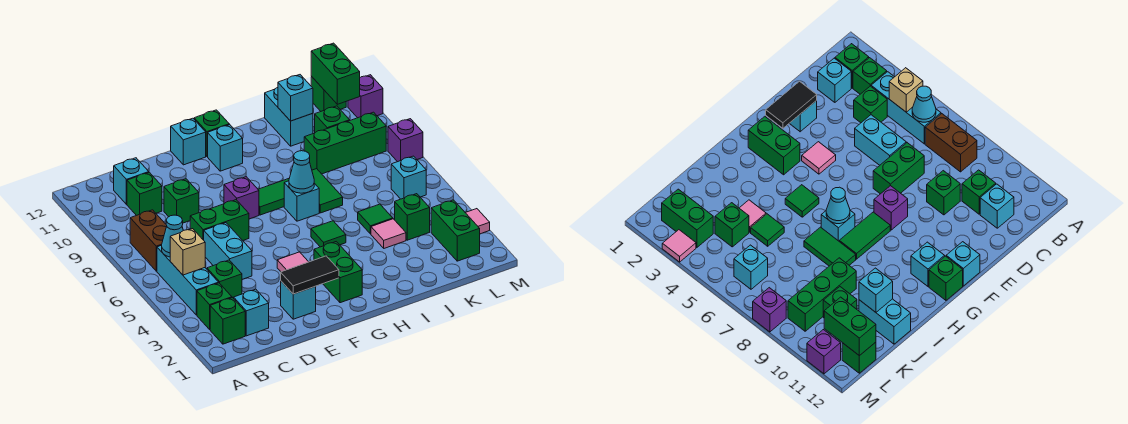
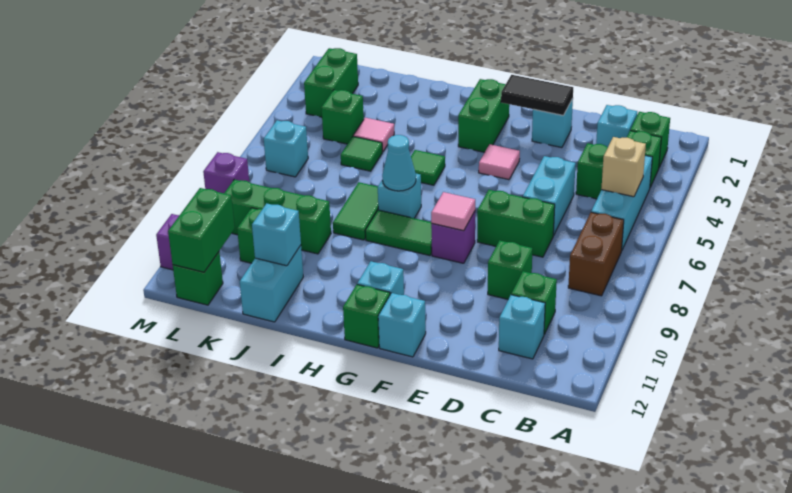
cyan cone B6 level 2 -> none
pink tile M3 level 1 -> pink tile F8 level 2

